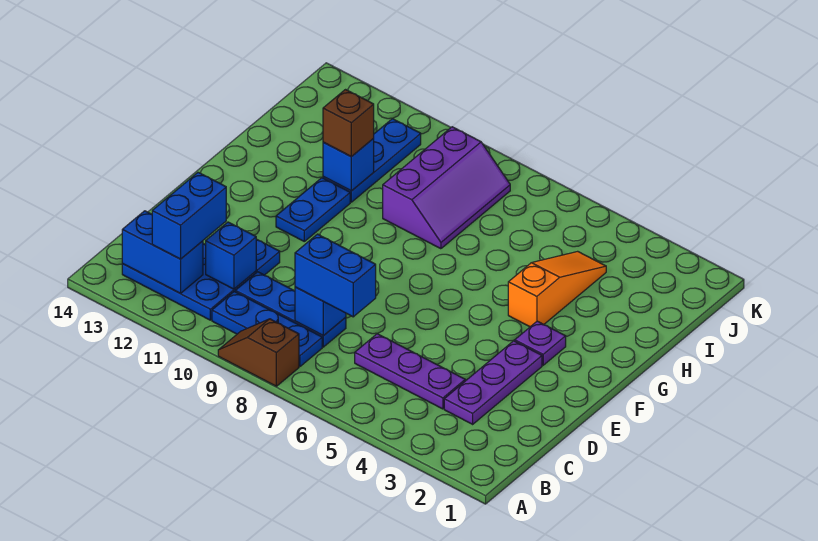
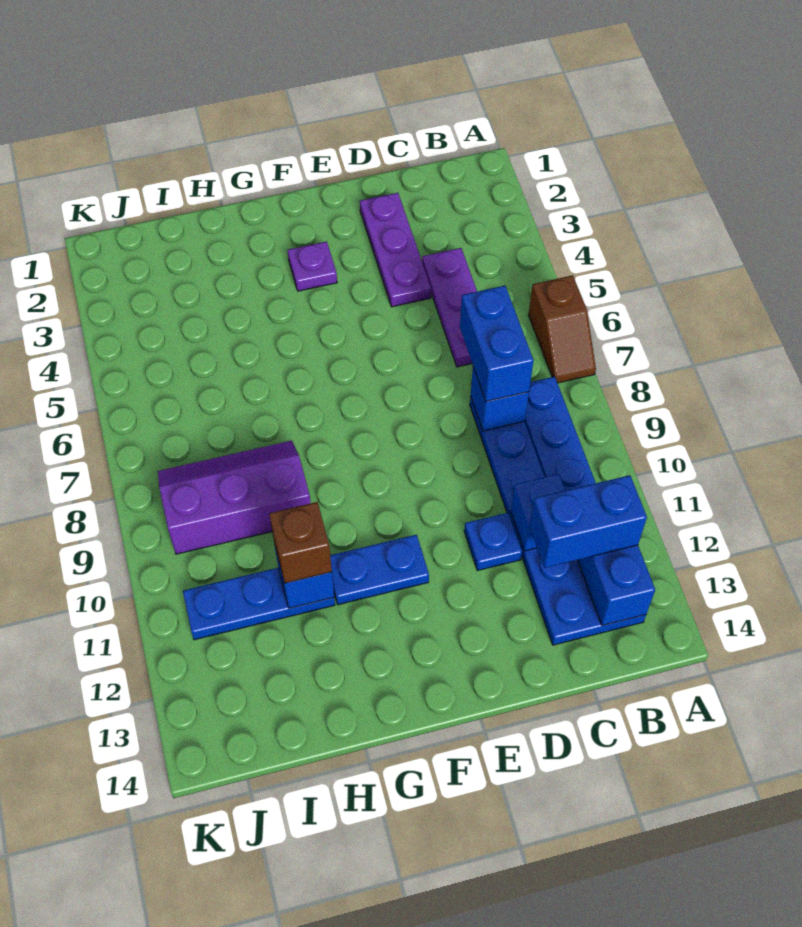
brown slope A8:A9 level 1 top 8 -> brown slope A6:A7 level 1 top 6
purple plate C3:E3 level 1 -> purple plate D2:D4 level 1
orange slope G4:I4 level 1 top G -> none

